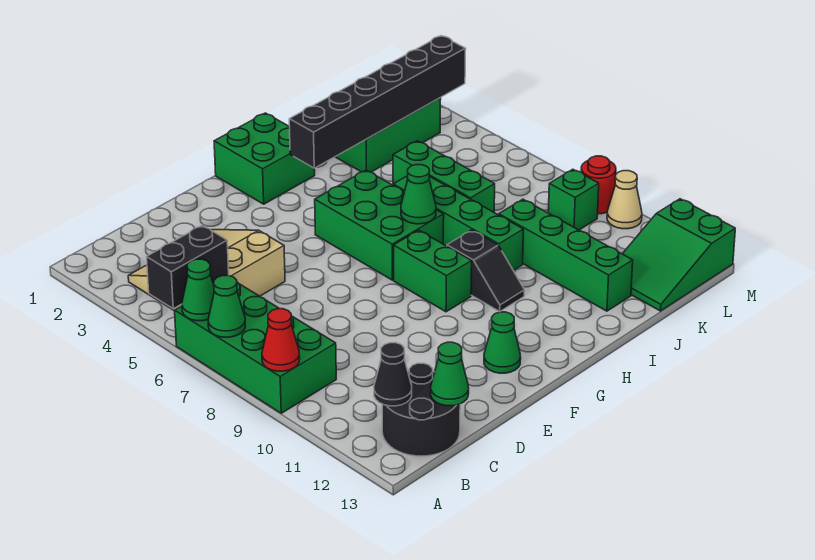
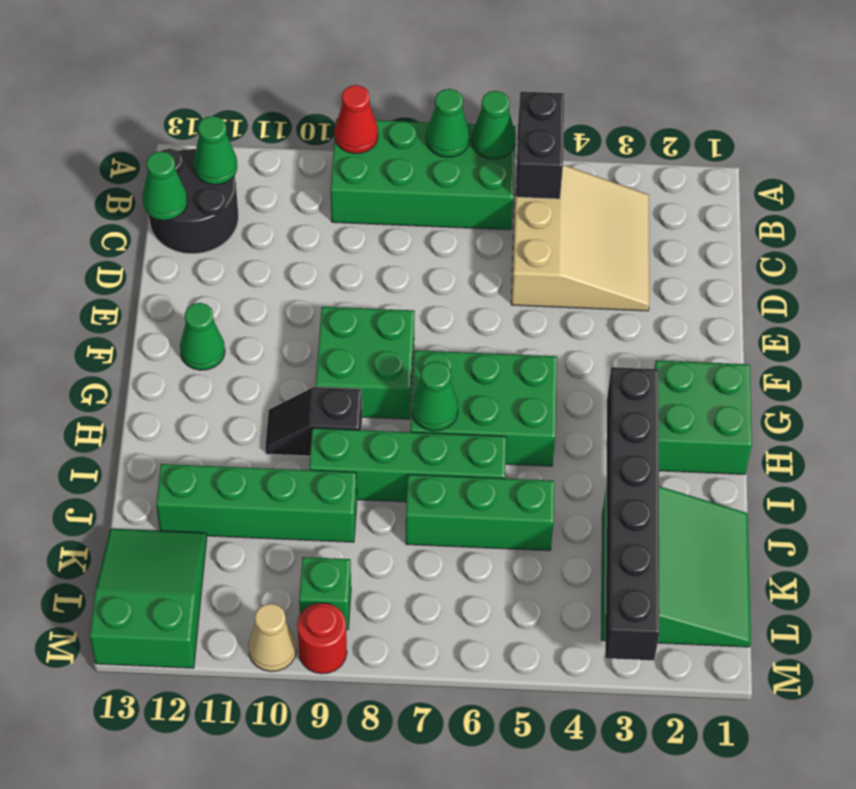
black cone B12 level 2 -> green cone B12 level 2
green brick G8:G9 level 1 -> green brick F8:G9 level 1

